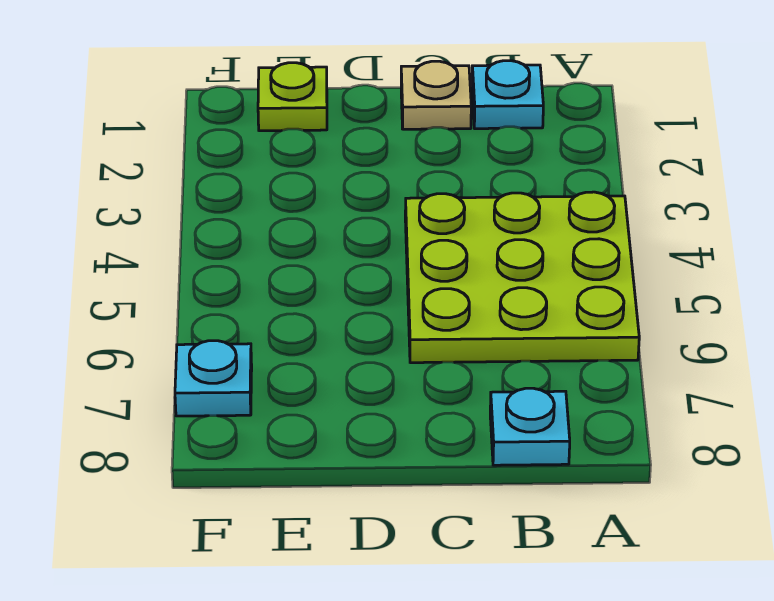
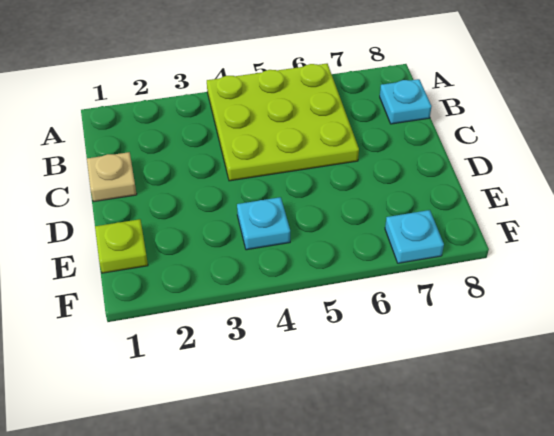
cyan plate B1 level 1 -> cyan plate E4 level 1

